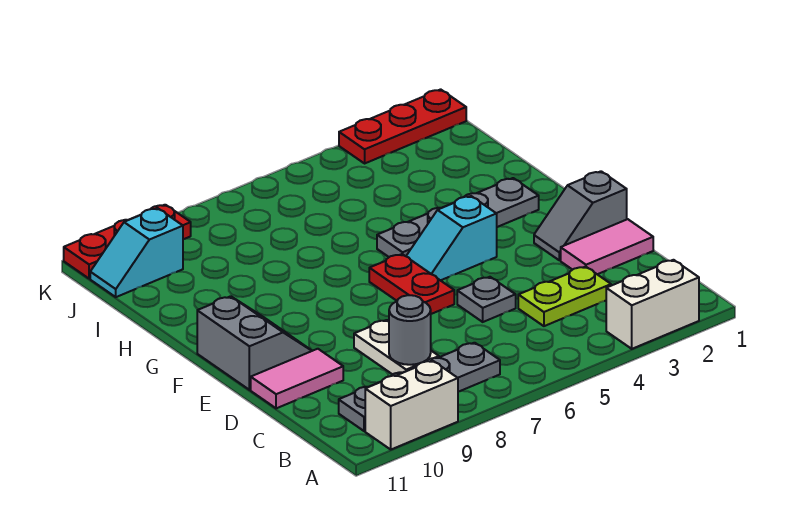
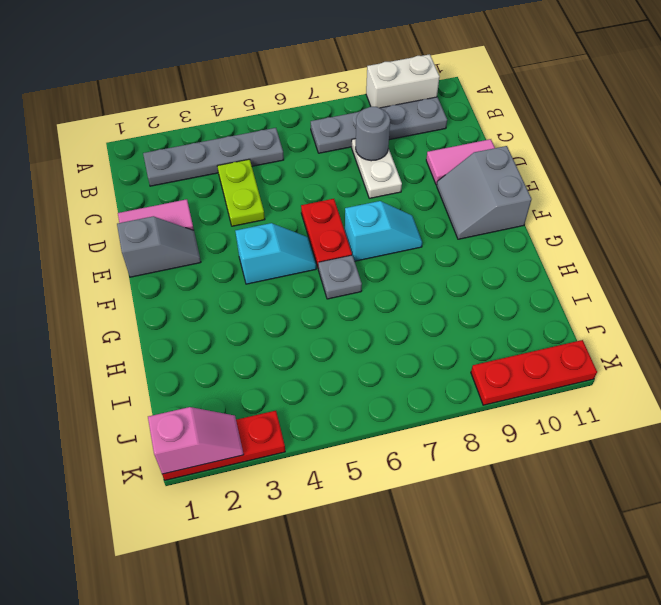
white brick A2:A3 level 1 -> none
lime plate C3:C4 level 1 -> lime plate C4:D4 level 1
grey plate D5 level 1 -> grey plate G6 level 1
grey plate G2:G5 level 1 -> grey plate B2:B5 level 1
cyan slope J10:J11 level 1 top 10 -> cyan slope F7:F8 level 1 top 7
none -> pink slope K1:K2 level 2 top 1

